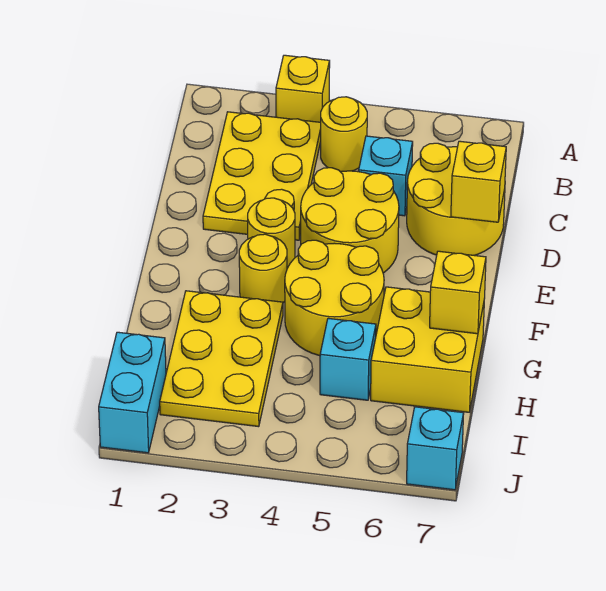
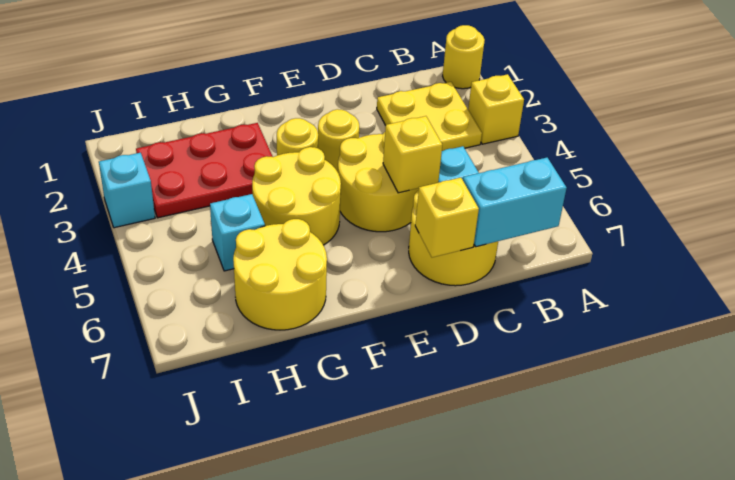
yellow plate B2:D3 level 1 -> yellow plate B2:C3 level 1
yellow round brick B4 level 1 -> yellow round brick A1 level 1
yellow plate G2:I3 level 1 -> red plate G2:I3 level 1
yellow brick G6:H7 level 1 -> yellow round brick G6:H7 level 1
yellow brick G7 level 2 -> yellow brick D5 level 2
cyan brick I1:J1 level 1 -> cyan brick B7:C7 level 2
cyan brick J7 level 1 -> cyan brick J3 level 1

